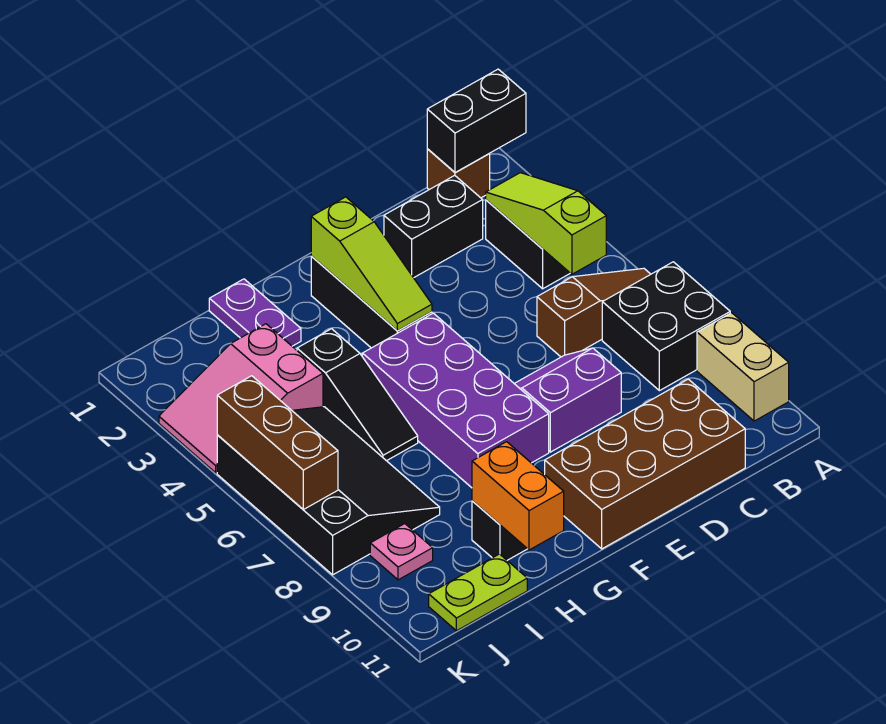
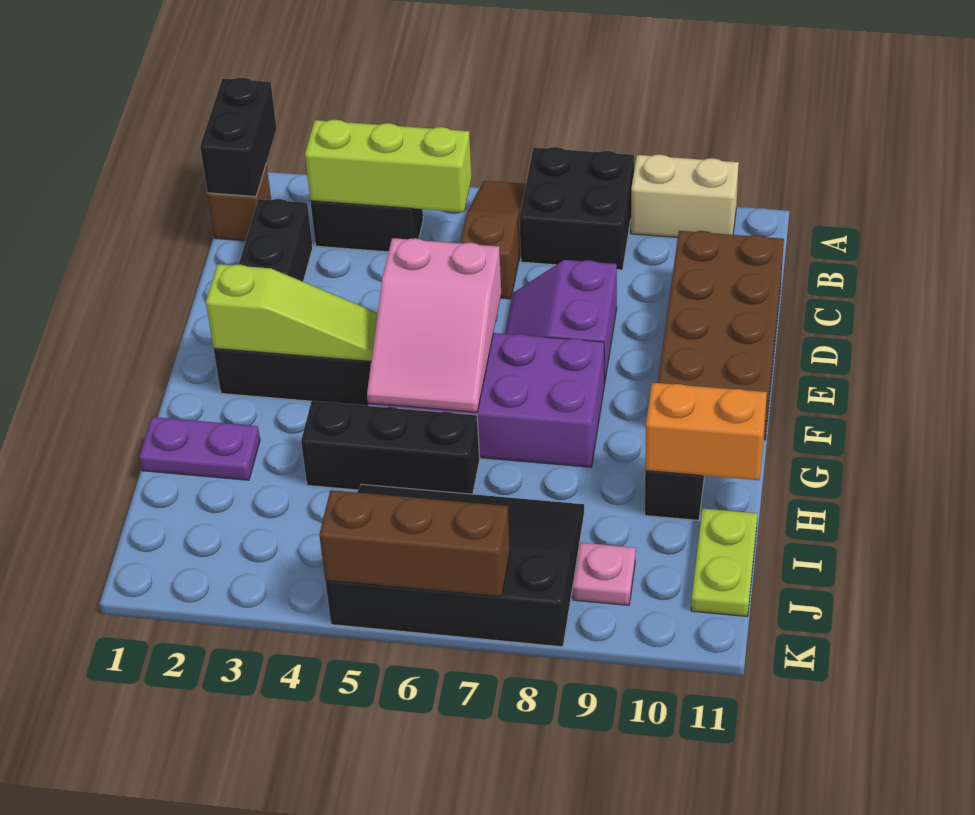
lime slope B3:B5 level 2 top 5 -> lime brick B3:B5 level 2
black slope H4:H6 level 1 top 4 -> black brick H4:H6 level 1
pink slope I3:K4 level 1 top I -> pink slope E5:G6 level 2 top E

